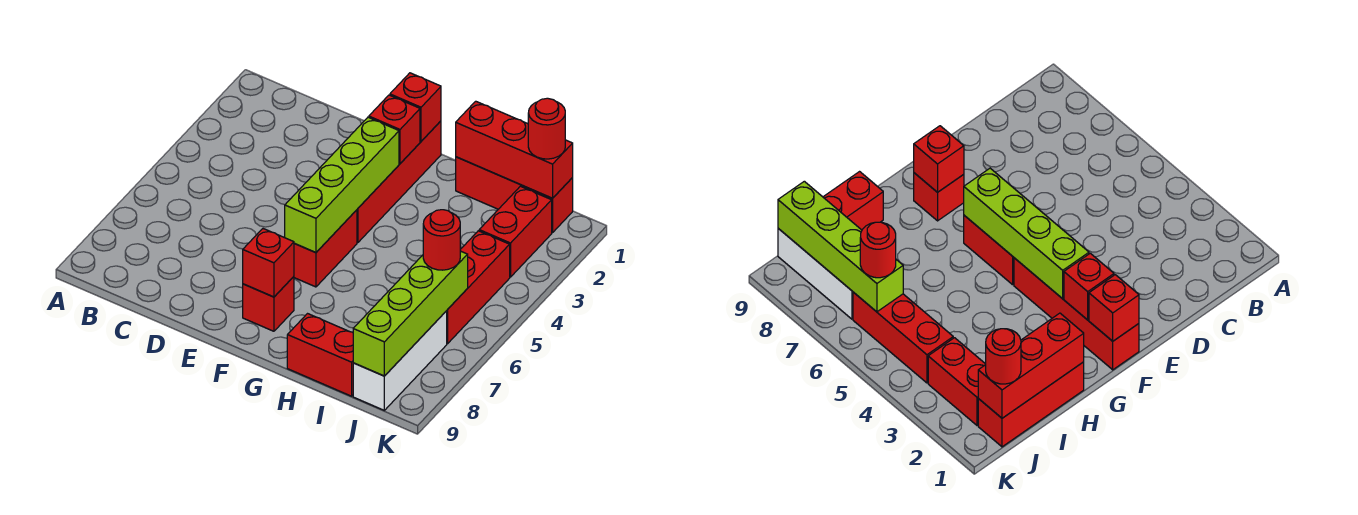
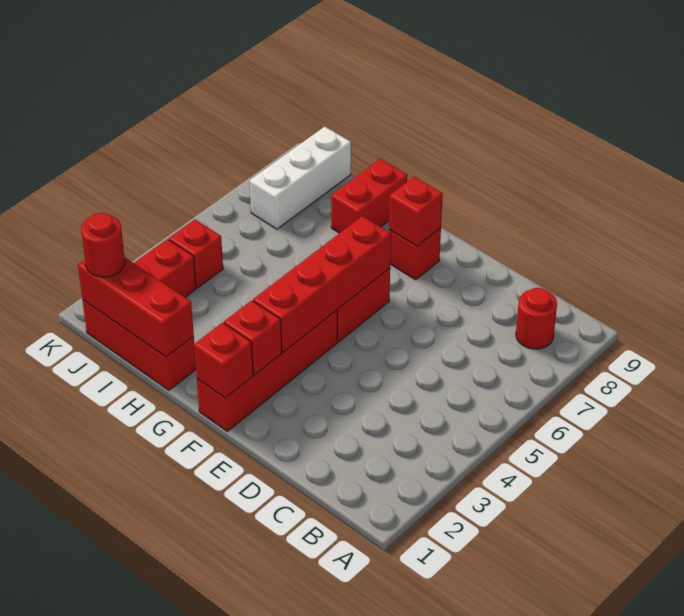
lime brick F3:F6 level 2 -> red brick F3:F6 level 2
red brick H9:I9 level 1 -> red brick H8:H9 level 1
red brick J4:J6 level 1 -> red brick J4 level 1
lime brick J6:J9 level 2 -> none
red round brick J6 level 3 -> red round brick B8 level 1

